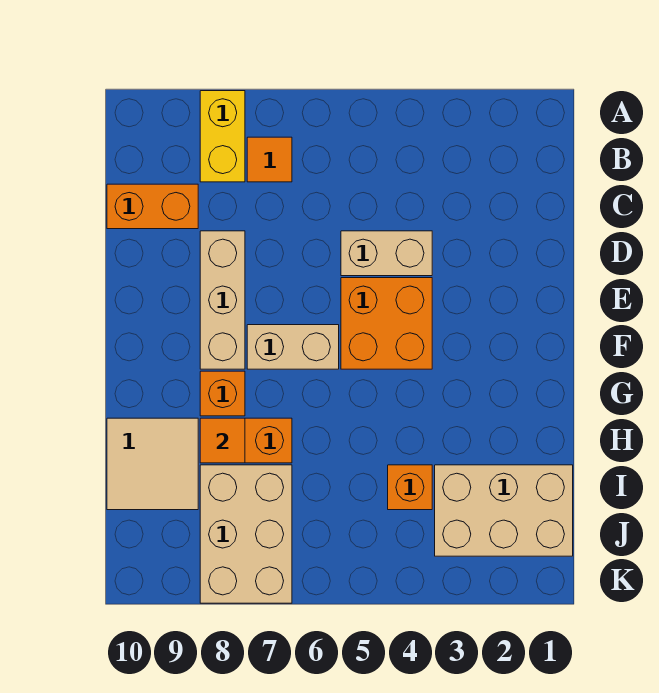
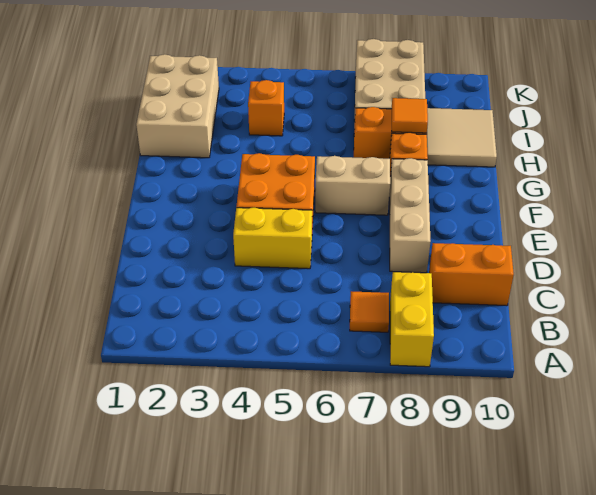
tan brick D4:D5 level 1 -> yellow brick D4:D5 level 1
tan brick I1:J3 level 1 -> tan brick H1:J2 level 1

